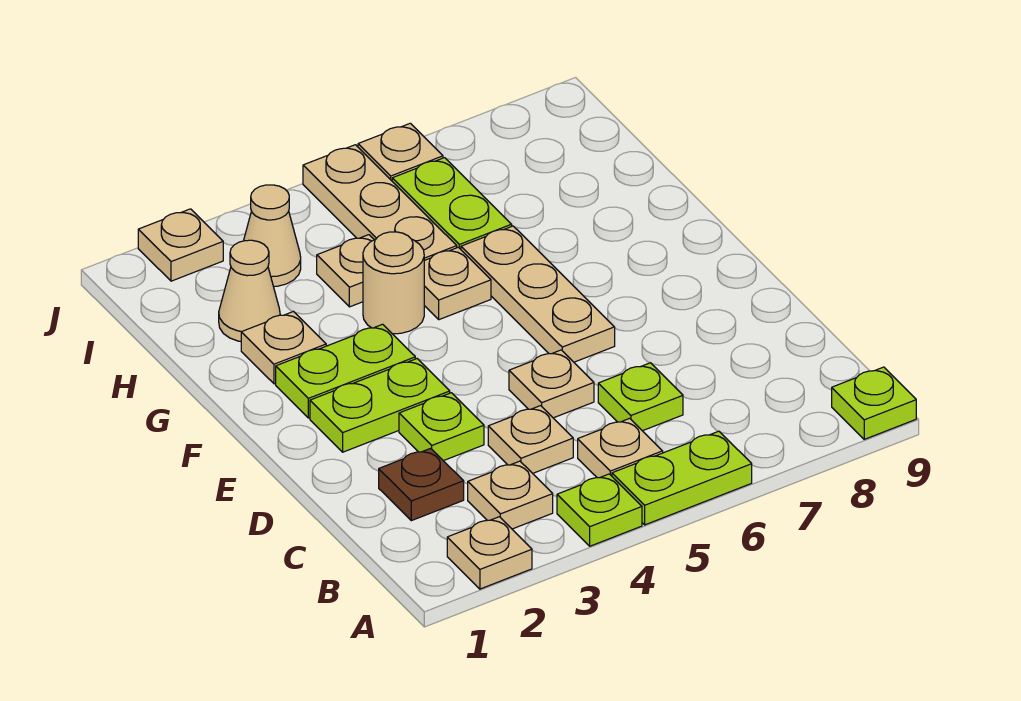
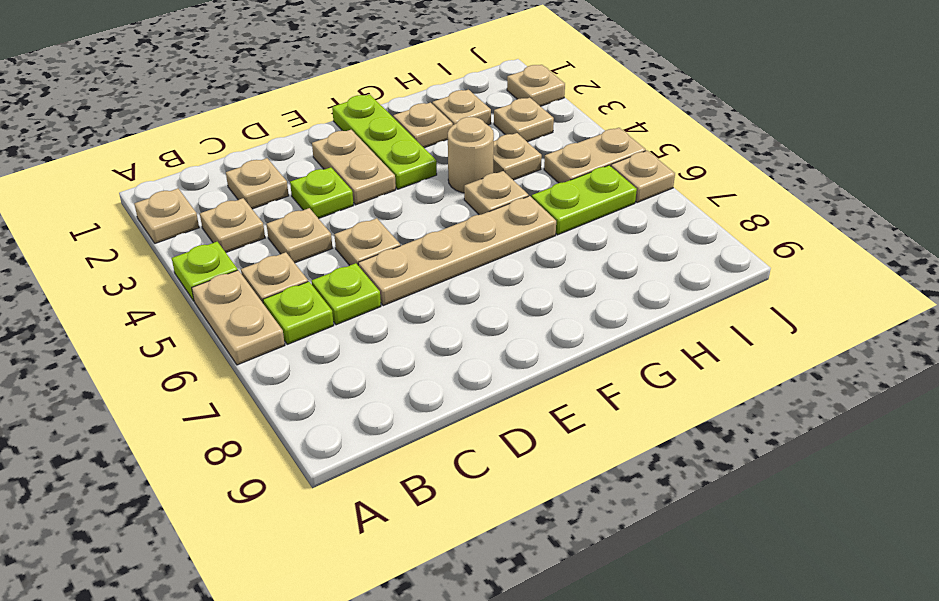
lime plate A5:A6 level 1 -> tan plate A5:A6 level 1
lime plate A9 level 1 -> lime plate B6 level 1
brown plate C2 level 1 -> tan plate C2 level 1
lime plate E2:E3 level 1 -> tan plate E2:E3 level 1
tan plate E6:G6 level 1 -> tan plate D6:G6 level 1
lime plate F2:F3 level 1 -> lime plate F1:F3 level 1
tan cone H2 level 1 -> tan plate H2 level 1
tan plate H5:J5 level 1 -> tan plate I5:J5 level 1
tan cone I3 level 1 -> tan plate I3 level 1

